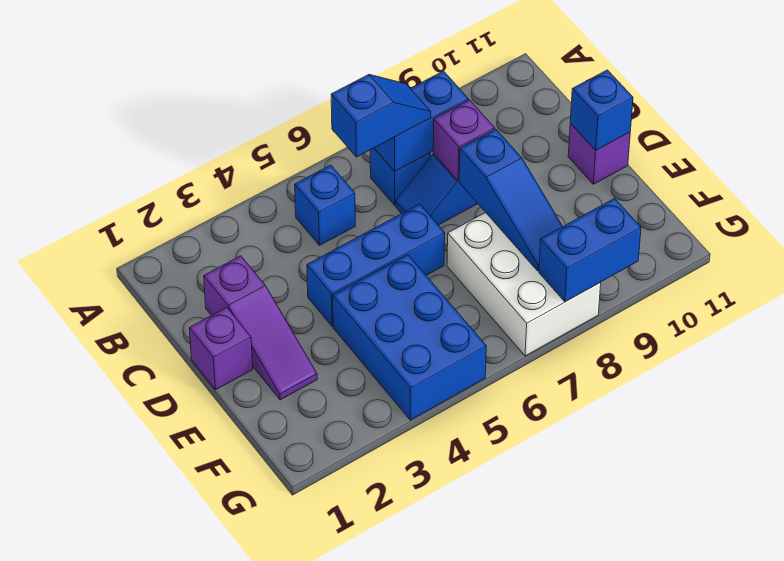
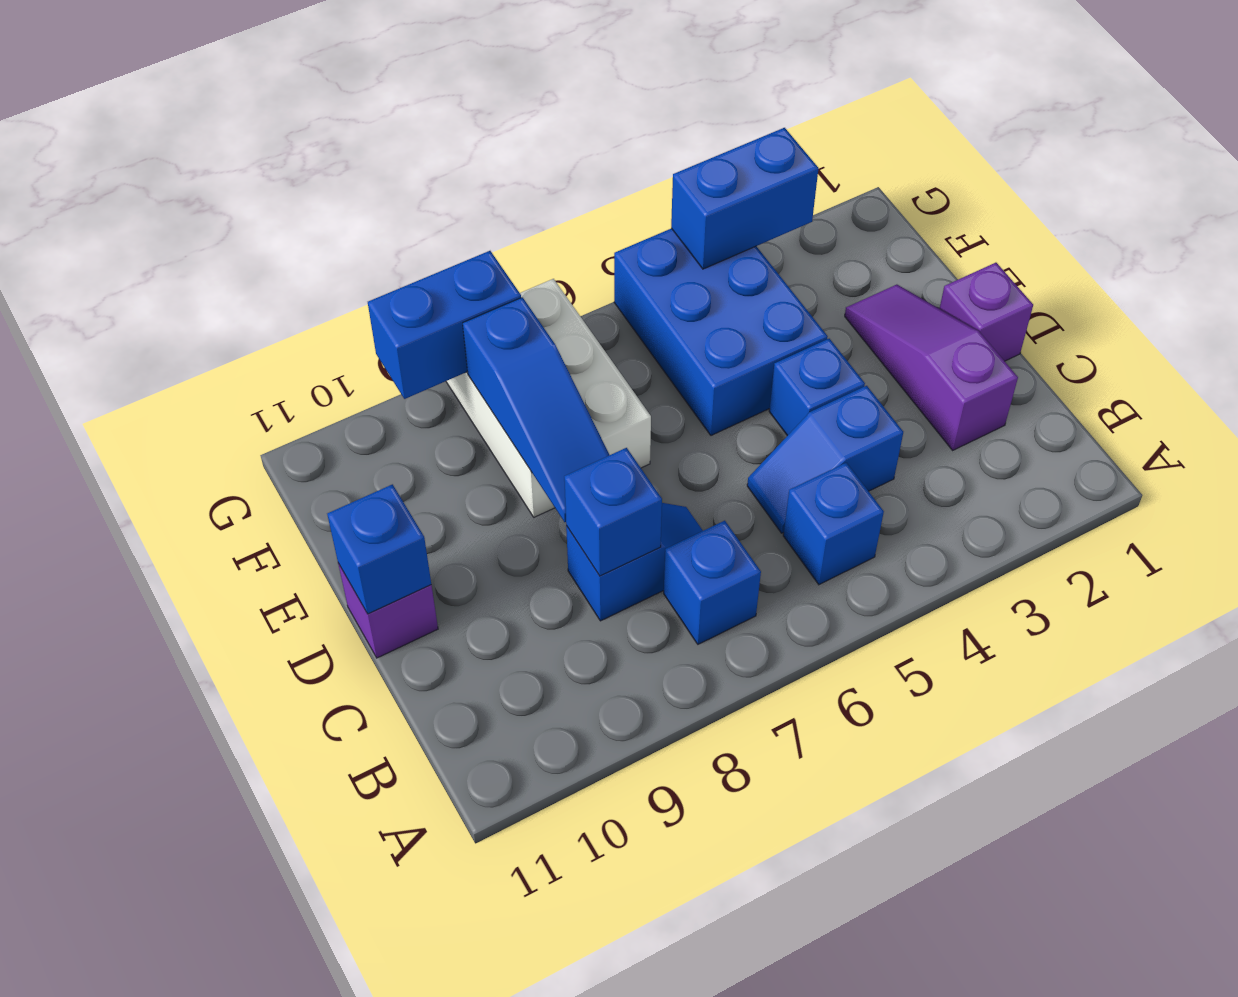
blue slope B6:B7 level 3 top 6 -> blue slope C4:C5 level 1 top 4
blue brick B7:B8 level 2 -> blue brick G3:G4 level 2
purple brick C8 level 2 -> blue brick C8 level 2
blue brick D4:D6 level 1 -> blue brick D4 level 1
blue slope D8:F8 level 2 top D -> blue slope D8:F8 level 2 top F

